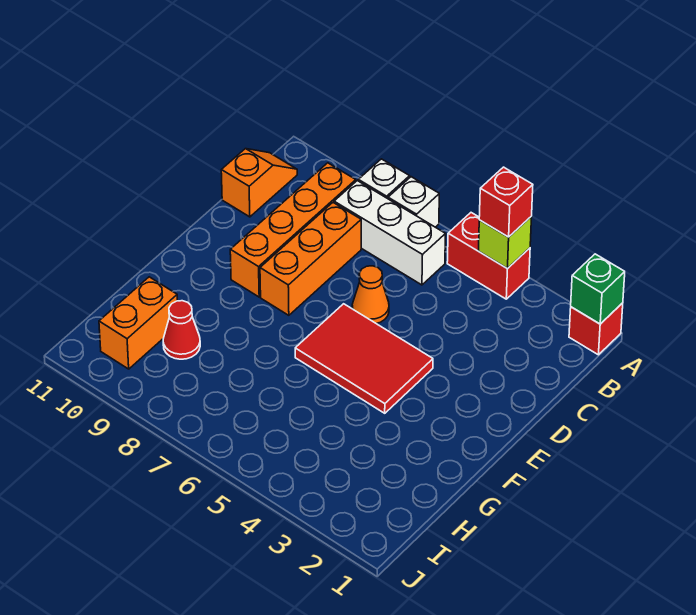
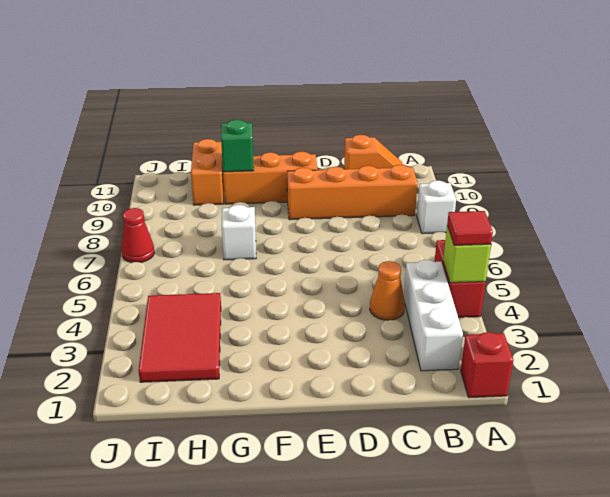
green brick A1 level 2 -> green brick G10 level 2
red brick A4 level 3 -> red tile A4 level 3
white brick A7 level 1 -> white brick G7 level 1
white brick B6:B8 level 1 -> white brick B2:B4 level 1
orange brick C8:E8 level 1 -> orange brick E10:G10 level 1
orange cone D6 level 1 -> orange cone C4 level 1
red tile E4:F6 level 1 -> red tile H2:I4 level 1
red cone H9 level 1 -> red cone J7 level 1
orange brick H10:I10 level 1 -> orange brick H10:H11 level 1

